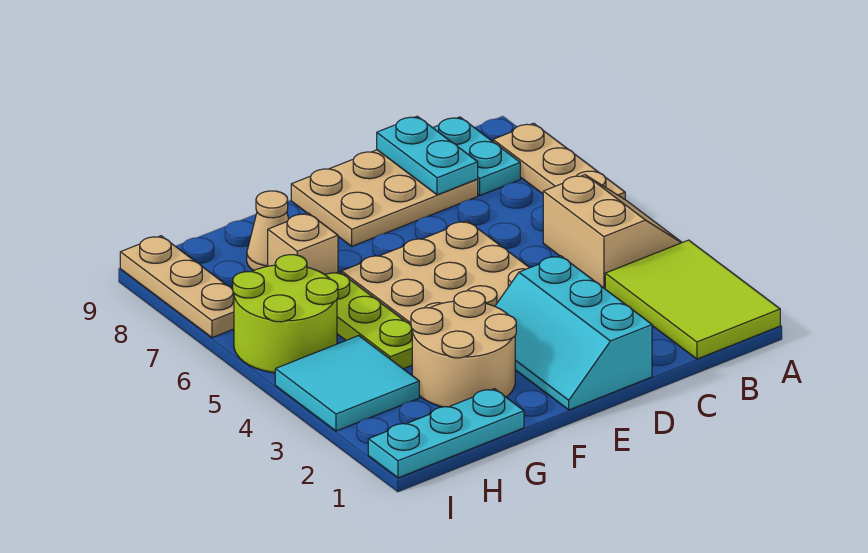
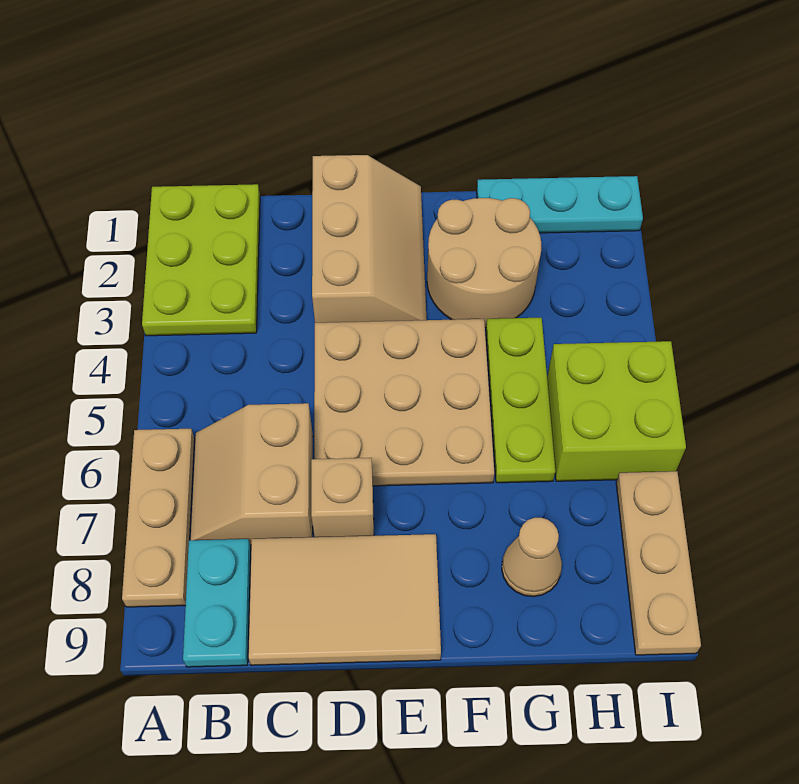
lime tile A1:B3 level 1 -> lime plate A1:B3 level 1
tan slope A4:B5 level 1 top B -> tan slope B6:C7 level 1 top C
tan plate C8:E9 level 1 -> tan tile C8:E9 level 1
cyan plate C8:C9 level 2 -> none
cyan slope D1:E3 level 1 top D -> tan slope D1:E3 level 1 top D
tan brick G7 level 1 -> tan brick D7 level 1
cyan tile H3:I4 level 1 -> none
lime round brick H5:I6 level 1 -> lime brick H5:I6 level 1

